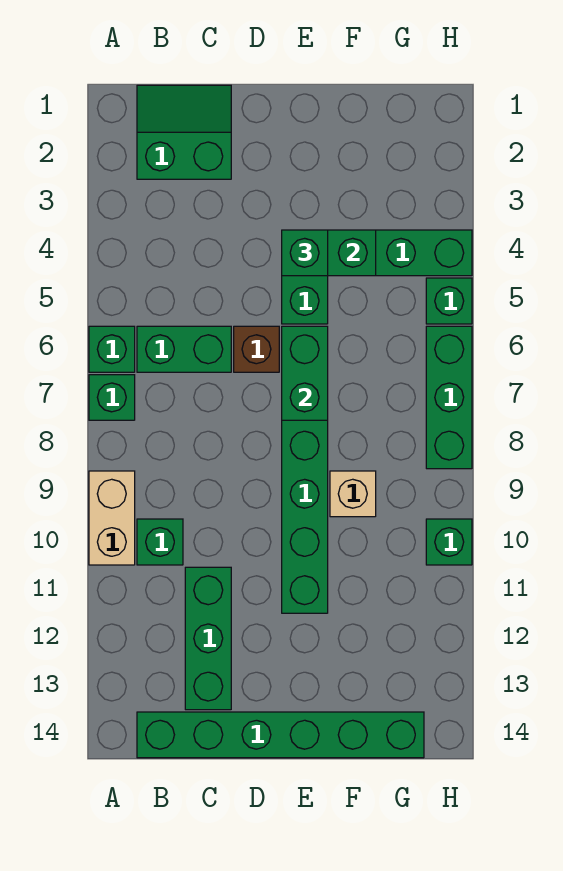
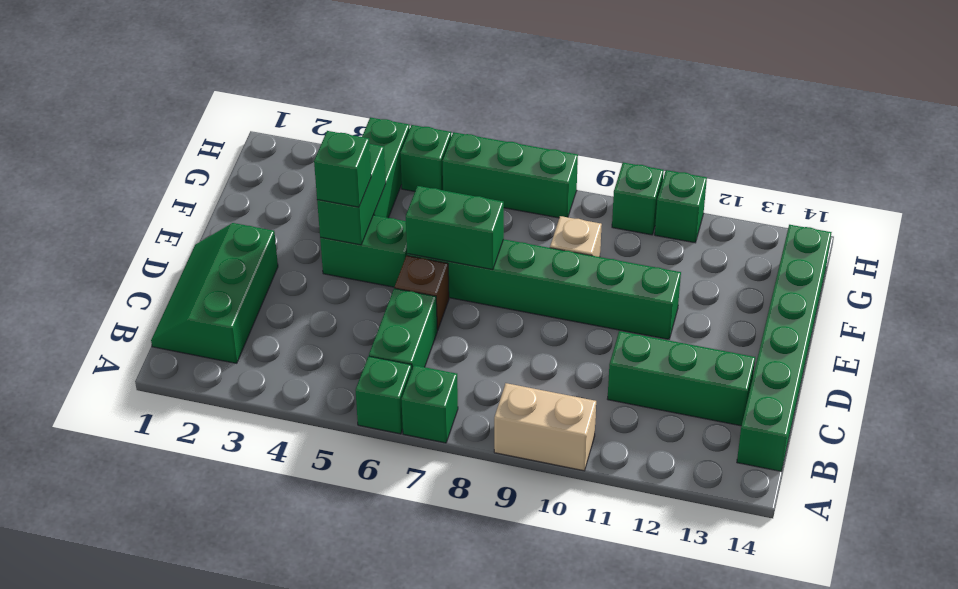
green slope B1:C2 level 1 top 2 -> green slope B1:D2 level 1 top 2
green brick B10 level 1 -> green brick H11 level 1

